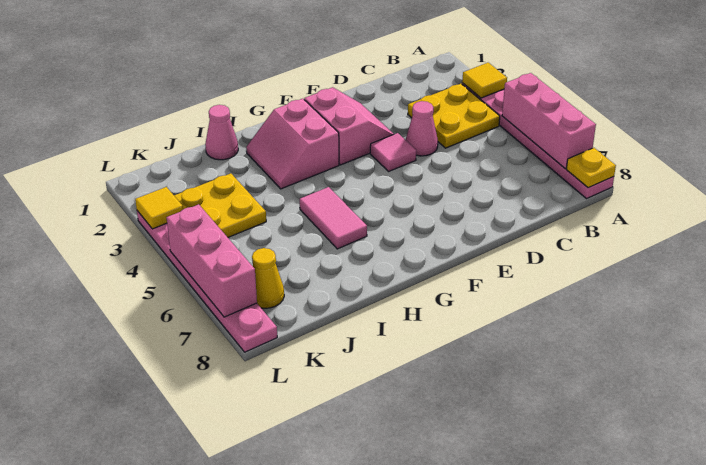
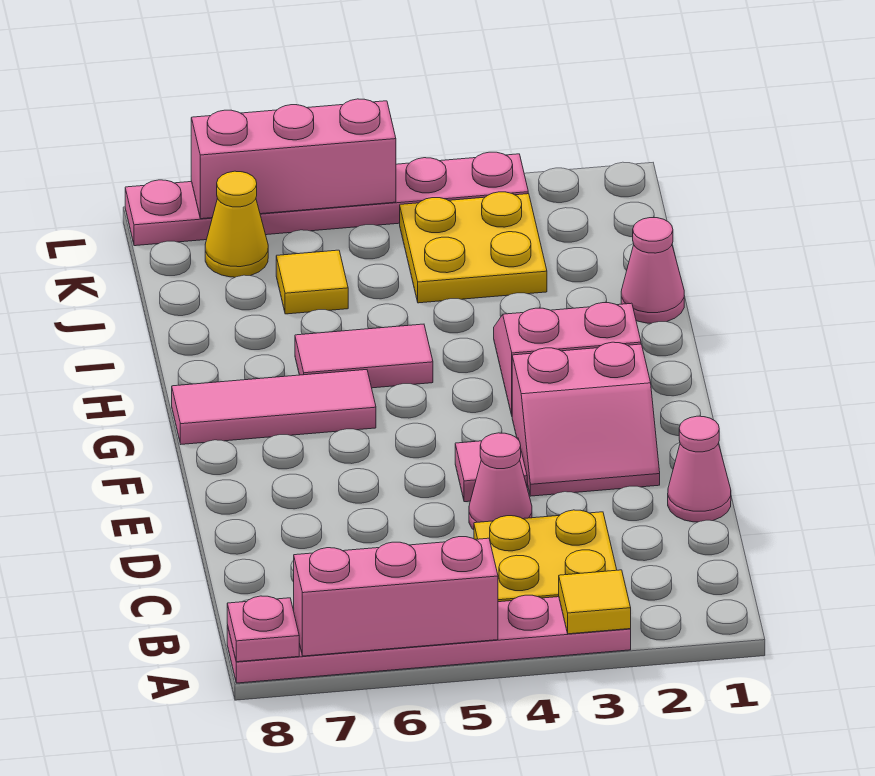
yellow plate A8 level 2 -> pink plate A8 level 2
none -> pink cone D1 level 1
none -> pink tile G6:G8 level 1
yellow tile L3 level 2 -> yellow tile J6 level 1

